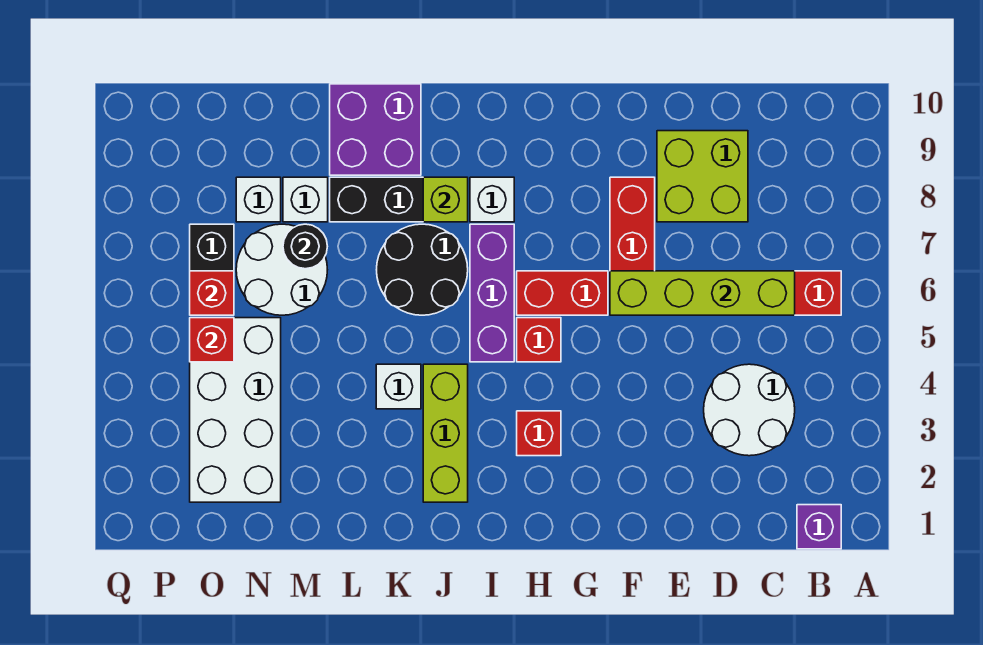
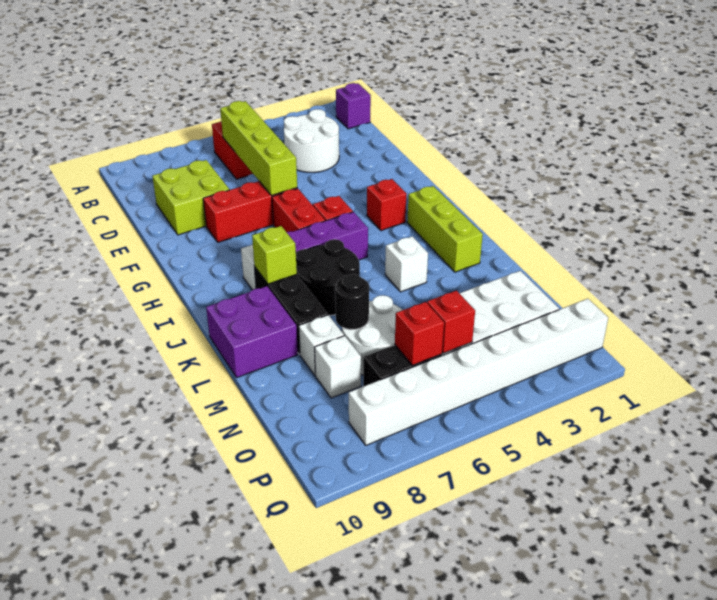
lime brick J2:J4 level 1 -> lime brick I2:K2 level 1
none -> white brick P1:P8 level 1

